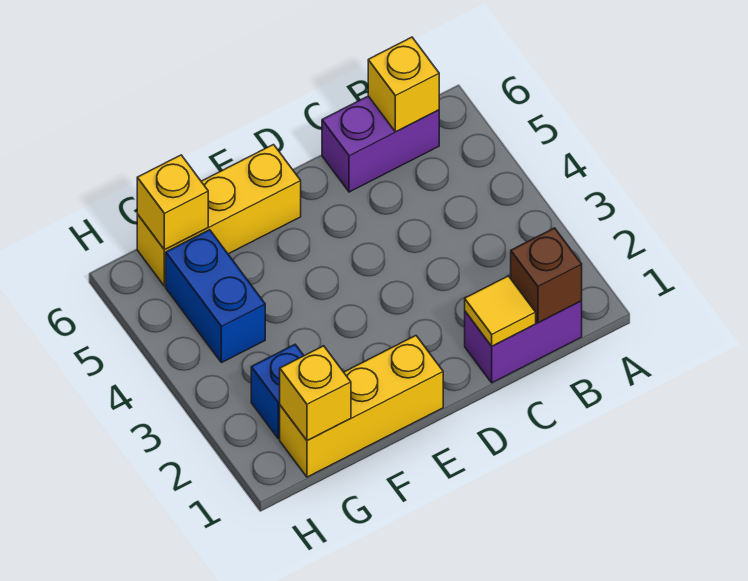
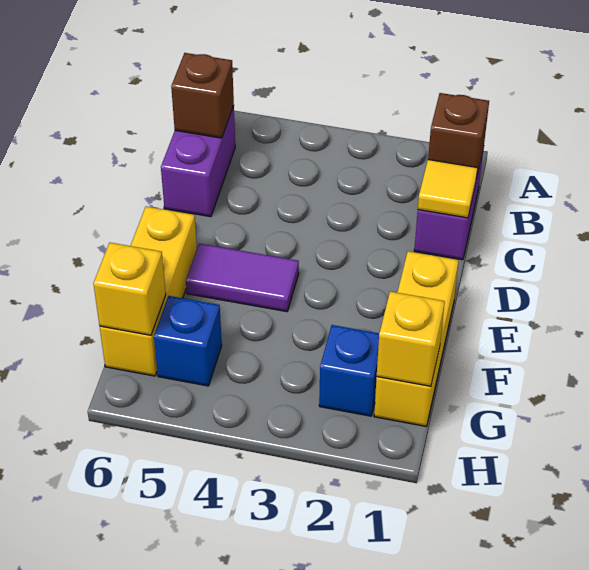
yellow brick B6 level 2 -> brown brick B6 level 2
none -> purple tile E4:E5 level 1
blue brick G4:G5 level 1 -> blue brick G5 level 1

